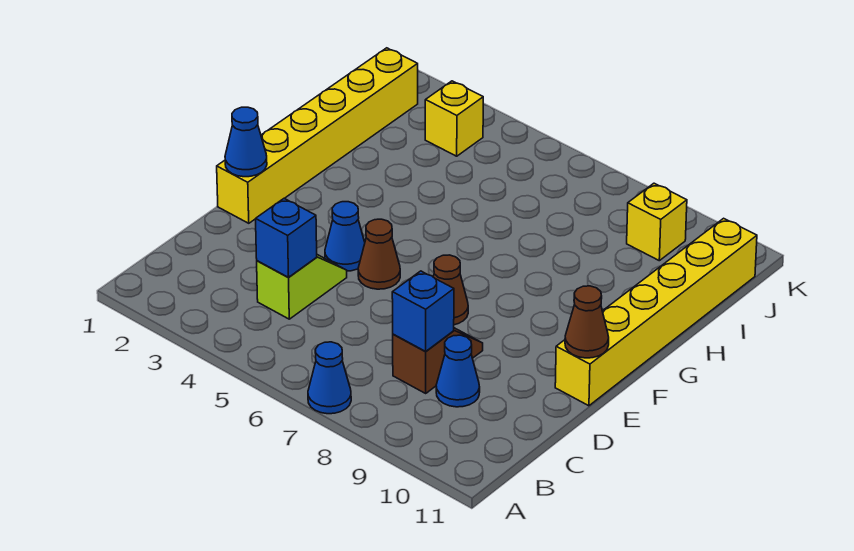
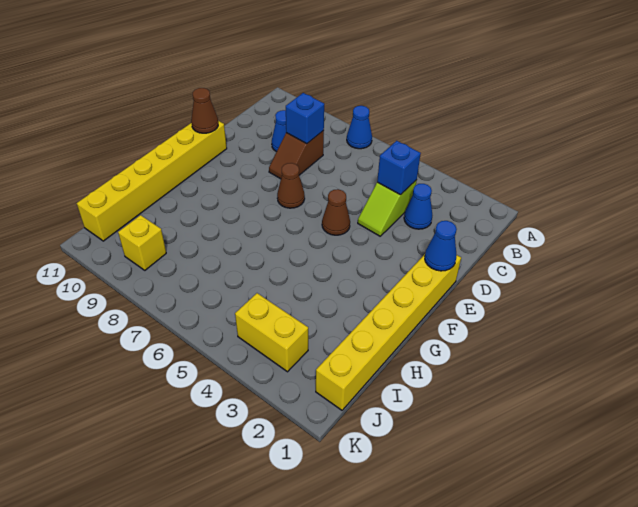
blue cone E4 level 1 -> blue cone C3 level 1
yellow brick J3 level 1 -> yellow brick J3:J4 level 1

